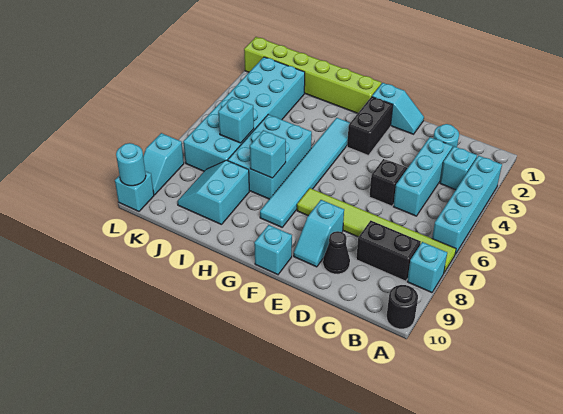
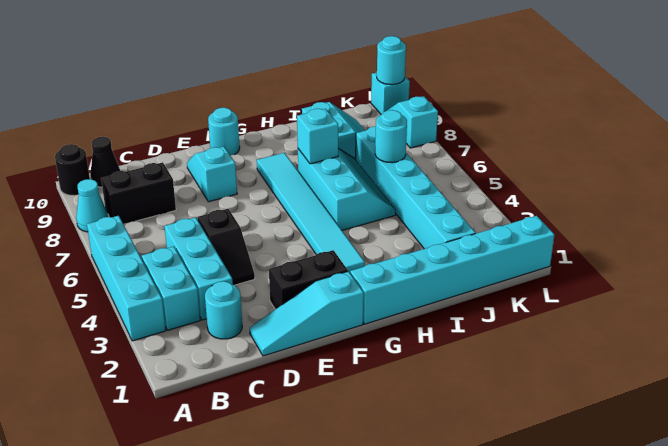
lime tile A7:F7 level 1 -> none
cyan brick A8 level 1 -> cyan cone A8 level 1
cyan brick B3 level 1 -> cyan brick B3:B4 level 1
black cone D9 level 1 -> black cone B10 level 1
cyan slope E1:F1 level 1 top F -> cyan slope D1:F1 level 1 top F
black brick F2:F3 level 1 -> black brick E2:F2 level 1
cyan brick F10 level 1 -> cyan round brick F10 level 1
lime brick G1:L1 level 1 -> cyan brick G1:L1 level 1
cyan brick H5:I7 level 1 -> cyan slope H5:I7 level 1 top H
cyan brick J2:K7 level 1 -> cyan brick J2:J7 level 1
cyan brick J6 level 2 -> cyan round brick J6 level 2

